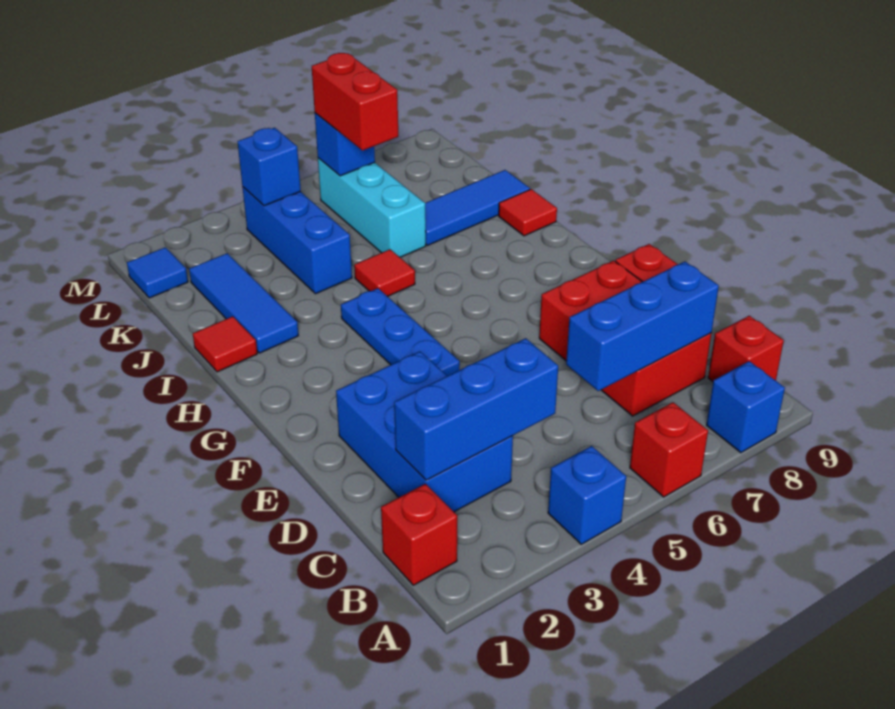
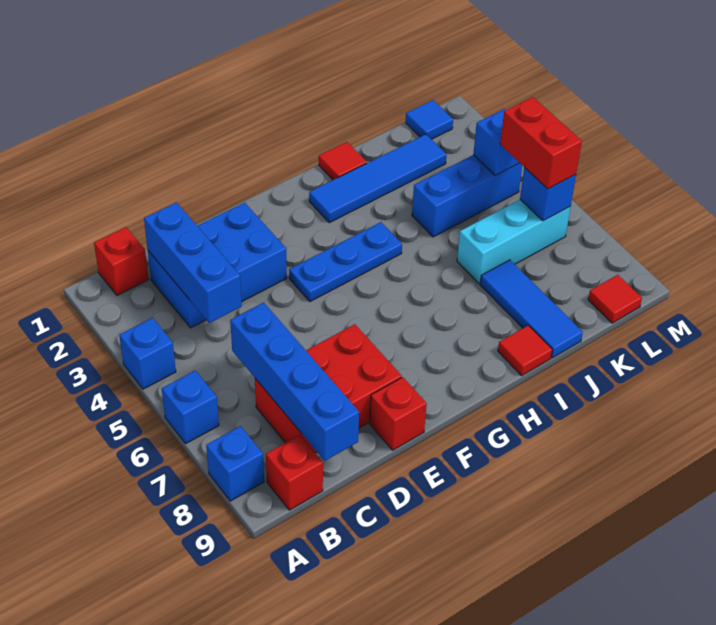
red brick A6 level 1 -> blue brick A6 level 1
blue brick C6:C8 level 2 -> blue brick C6:C9 level 2
blue tile I2:K2 level 1 -> blue tile H2:K2 level 1
red tile I5 level 1 -> red tile L9 level 1
red brick K6:L6 level 3 -> red brick L5:L6 level 3

